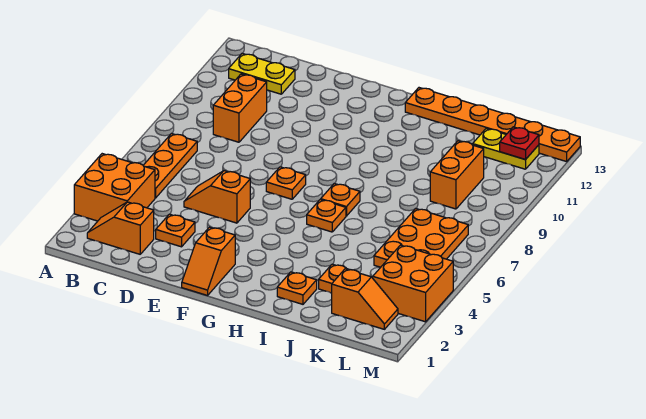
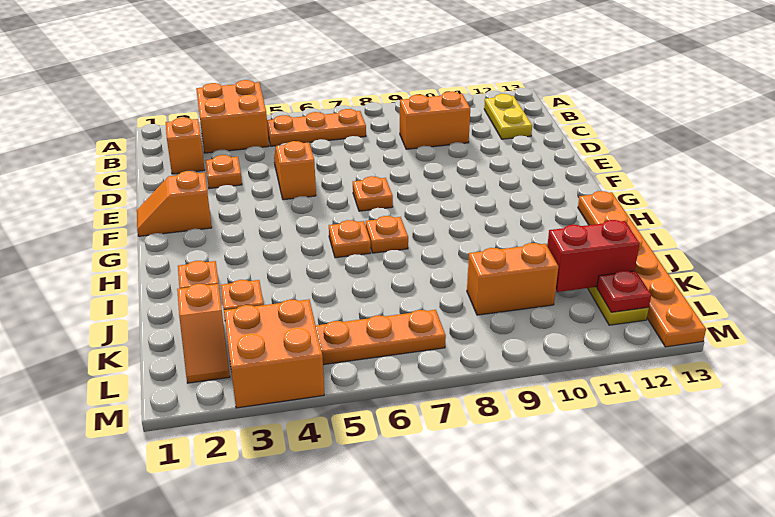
orange plate K5:L7 level 1 -> orange plate L5:L7 level 1
none -> red brick K11:K12 level 2

